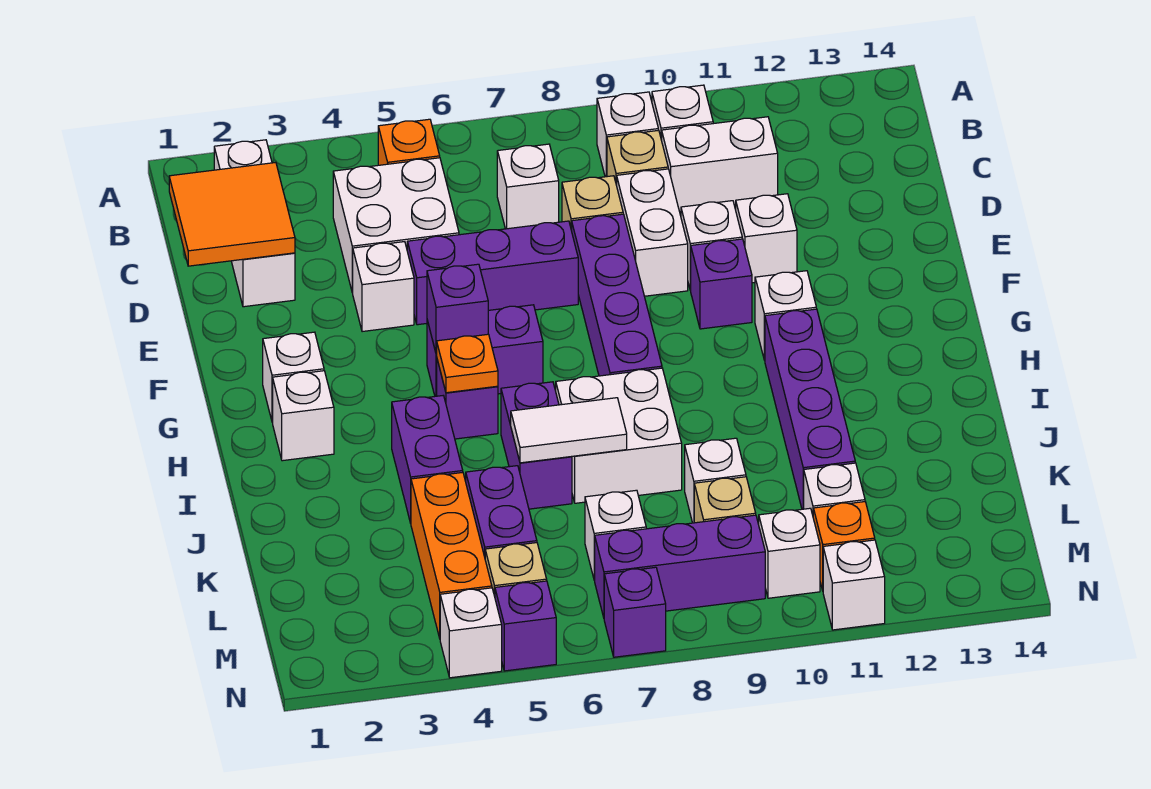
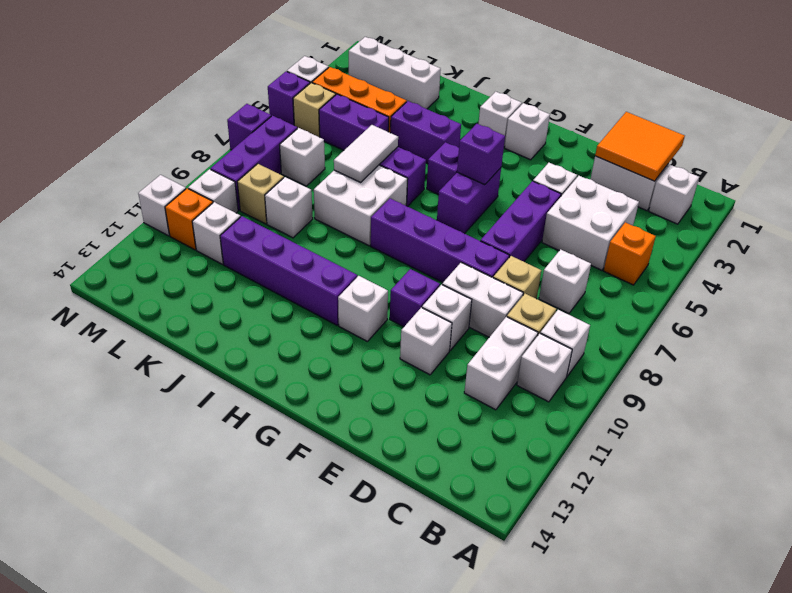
orange plate H5 level 2 -> none
none -> white brick K2:M2 level 1

